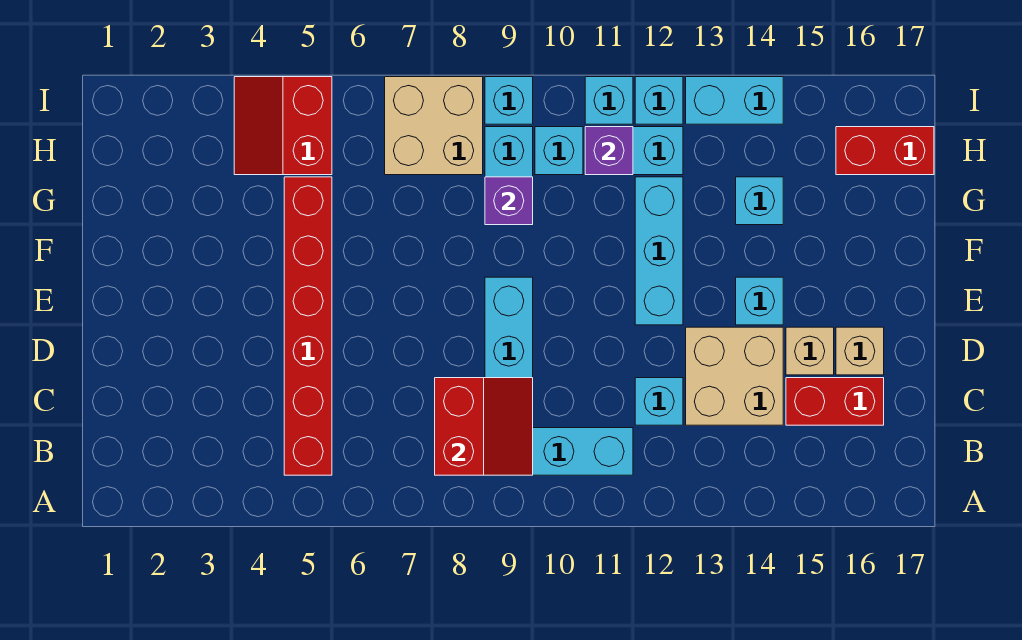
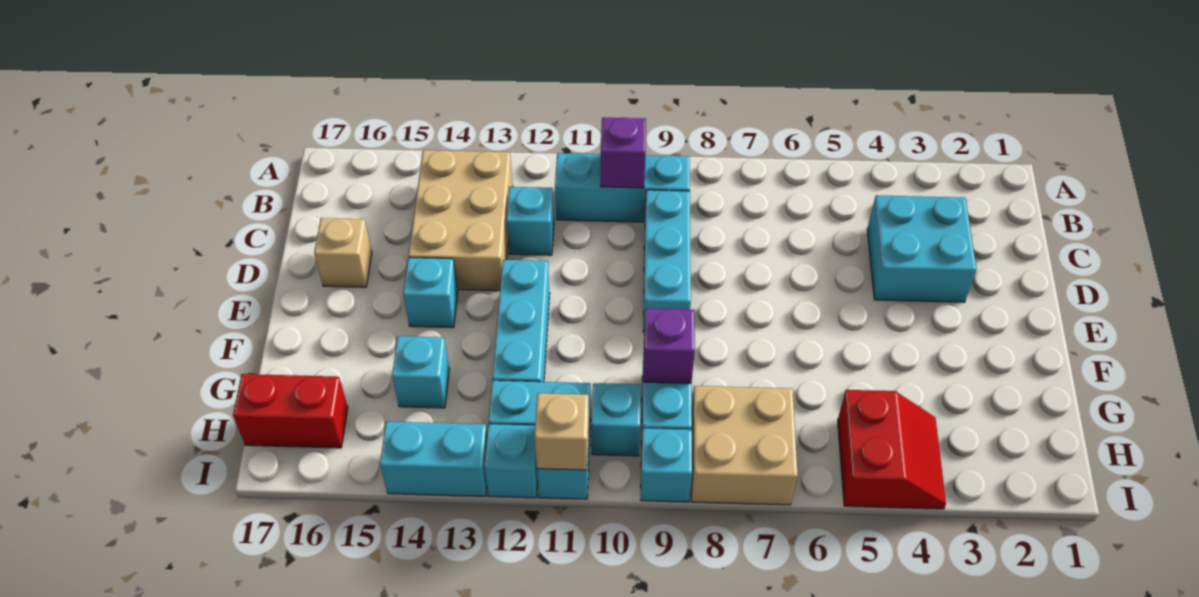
red brick B5:G5 level 1 -> none
red slope B8:C9 level 2 top 8 -> none
none -> cyan brick C3:D4 level 1
tan brick C13:D14 level 1 -> tan brick B13:D14 level 1
red brick C15:C16 level 1 -> none
tan brick D15 level 1 -> tan brick I11 level 2
purple brick H11 level 2 -> purple brick B10 level 2

